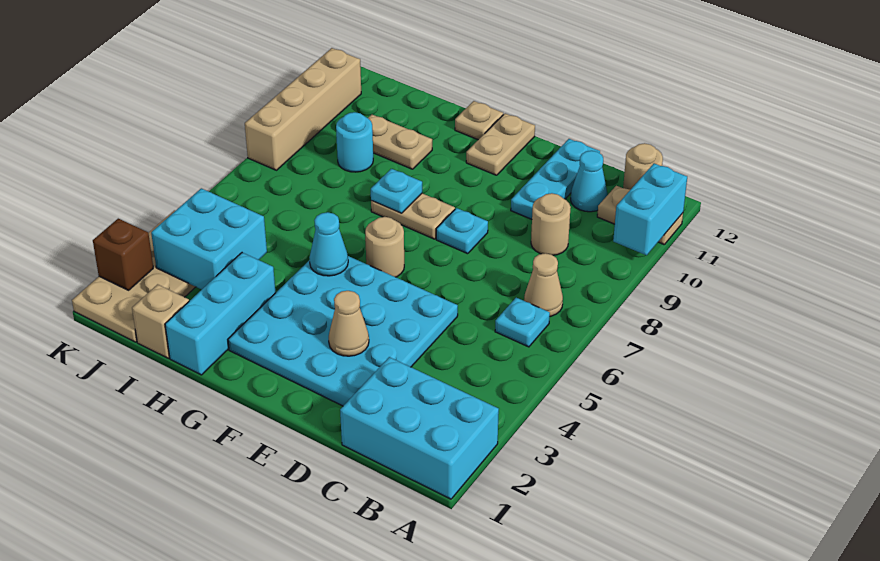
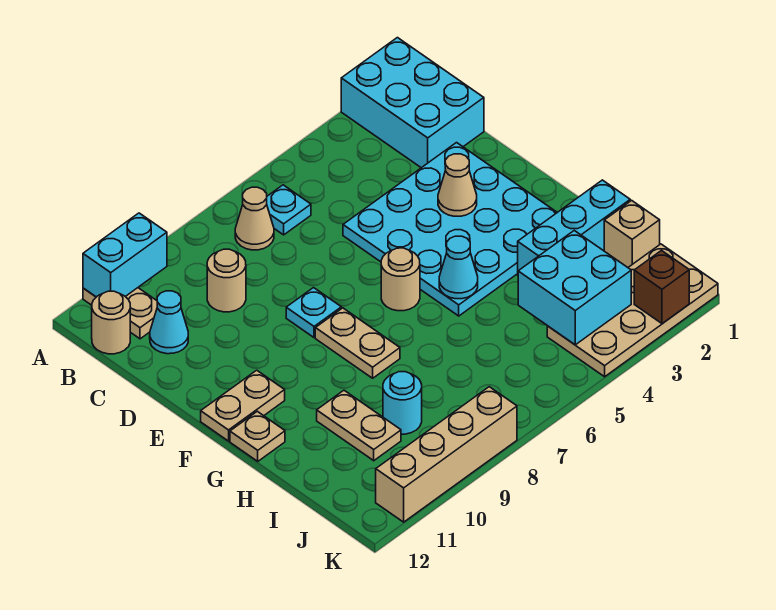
cyan plate D10:D12 level 1 -> none
cyan plate G8 level 2 -> none

